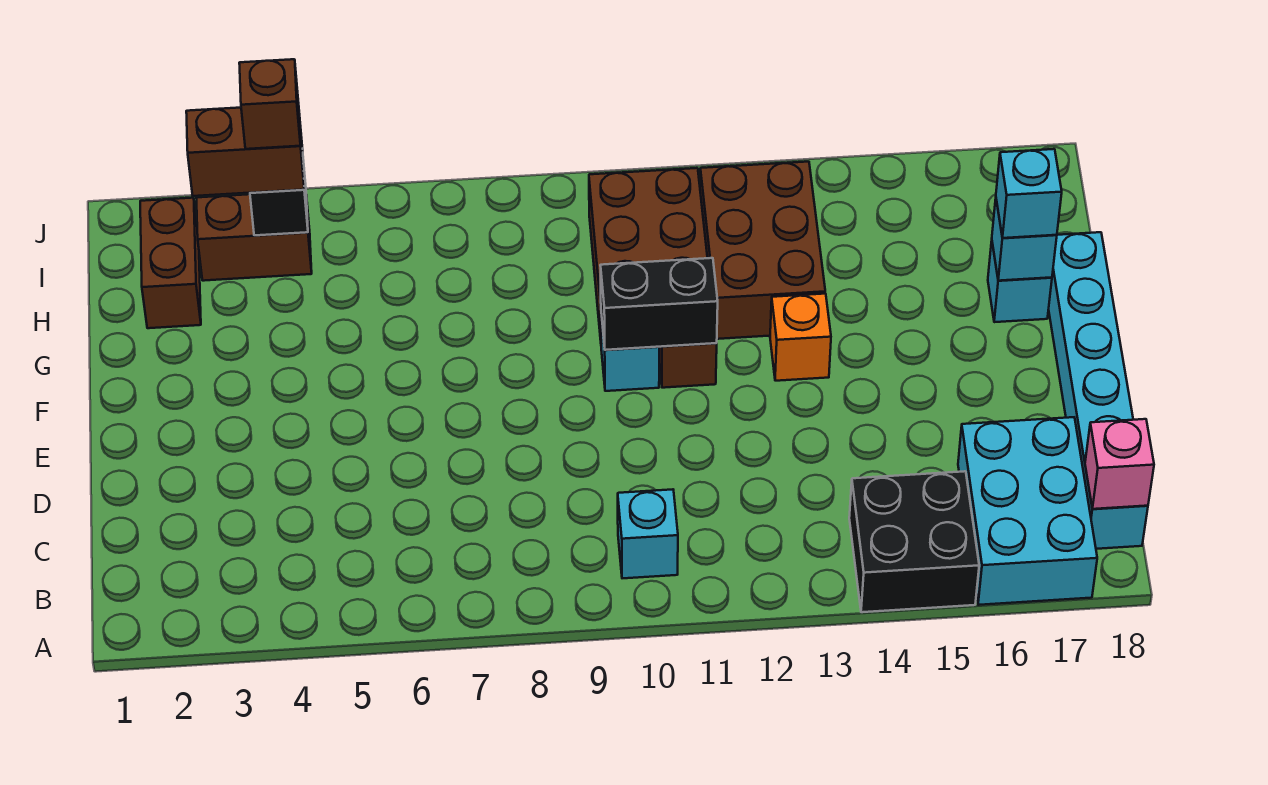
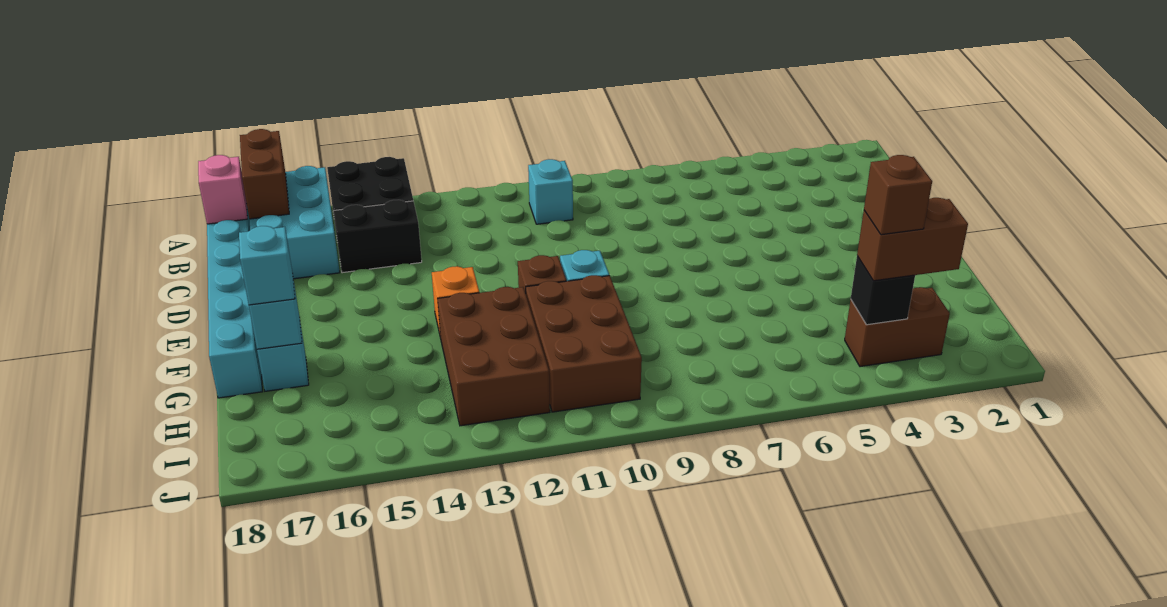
black brick F10:F11 level 2 -> black brick C14:C15 level 1
brown brick H2:I2 level 1 -> brown brick A17:B17 level 2

